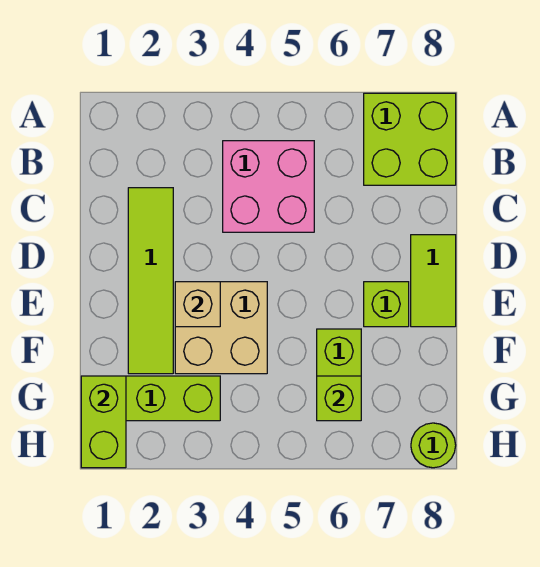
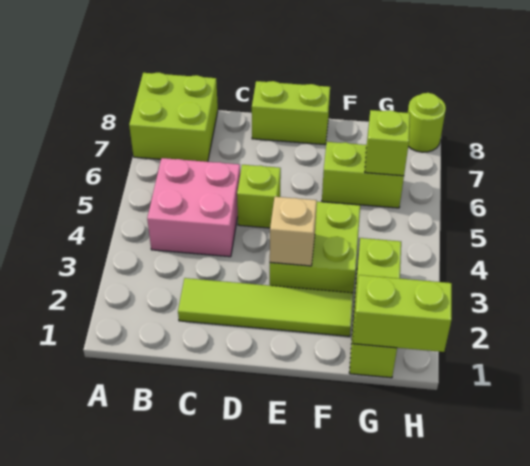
lime tile D8:E8 level 1 -> lime brick D8:E8 level 1
tan brick E3:F4 level 1 -> lime brick E3:F4 level 1
lime brick E7 level 1 -> lime brick D5 level 1

